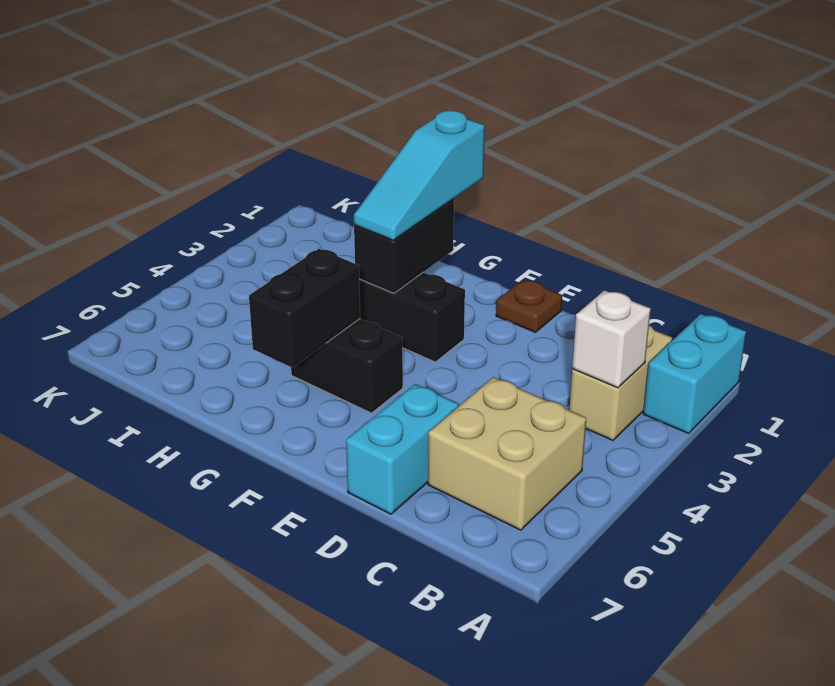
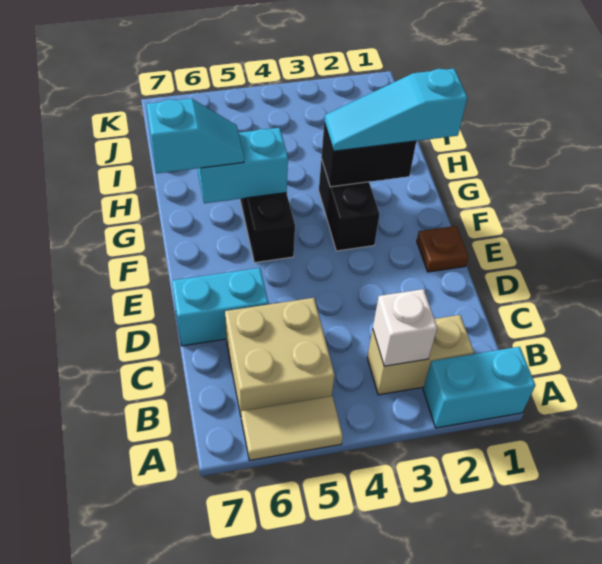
none -> tan tile A5:A6 level 1
black brick G5:G6 level 2 -> cyan brick G5:G6 level 2
none -> cyan slope G6:G7 level 3 top 7

